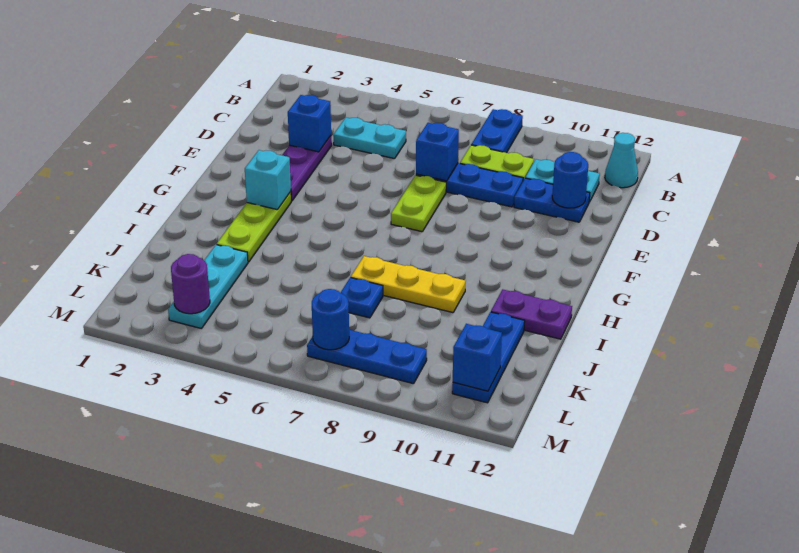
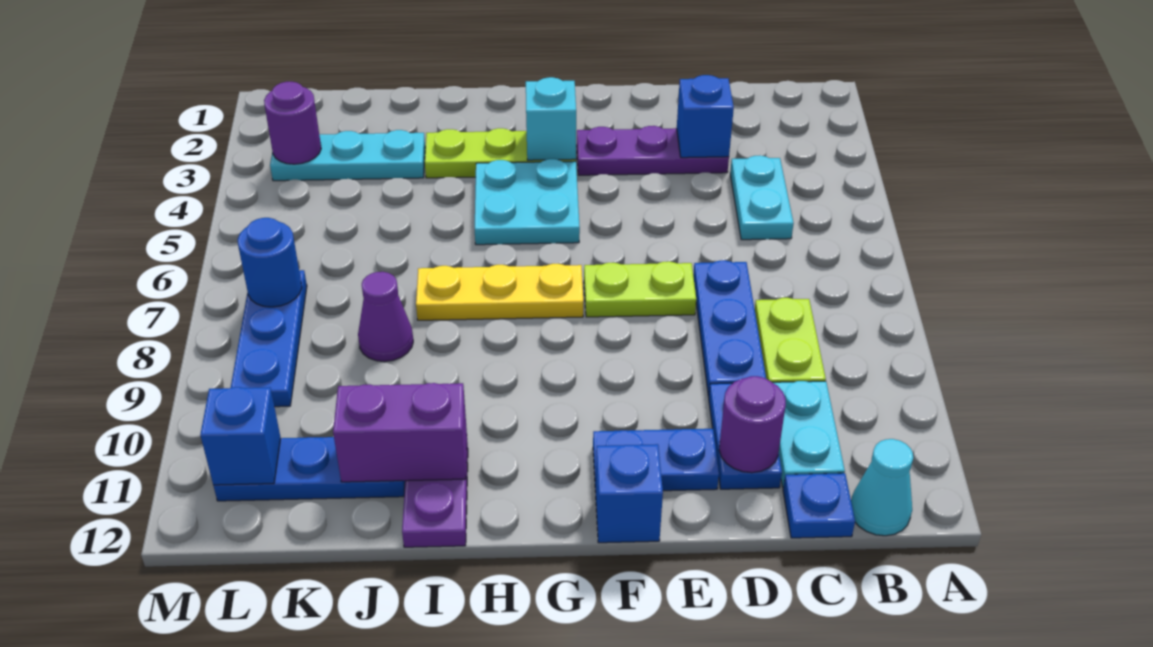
blue plate A8:B8 level 1 -> blue plate E11:F11 level 1
blue brick D7 level 2 -> blue brick F12 level 1
blue round brick D11 level 2 -> purple round brick D11 level 2
none -> cyan plate G4:H5 level 1
yellow plate I7:I9 level 1 -> yellow plate G7:I7 level 1
none -> purple brick I11:J11 level 2
blue plate J7 level 1 -> blue plate C12 level 1
none -> purple cone J8 level 1

